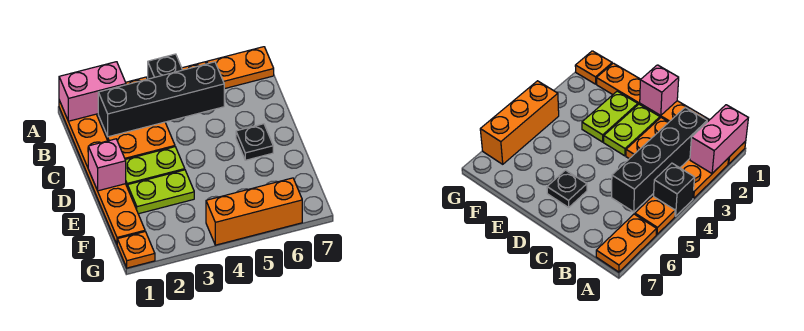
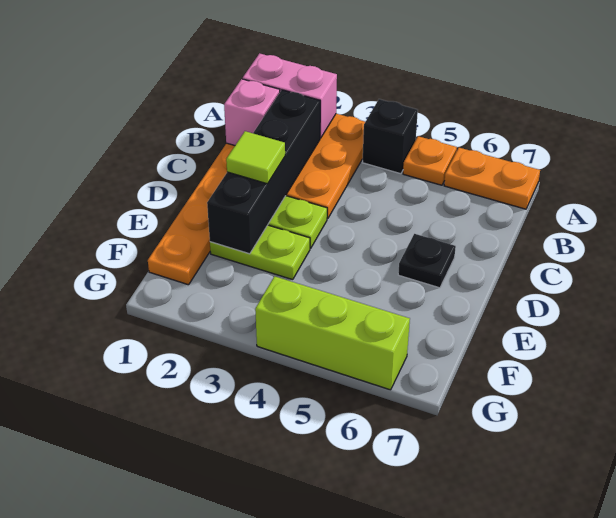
black brick B2:B5 level 2 -> black brick B2:E2 level 2
pink brick D1 level 2 -> pink brick B1 level 2
none -> lime tile D2 level 3
orange plate G1 level 1 -> none
orange brick G4:G6 level 1 -> lime brick G4:G6 level 1

